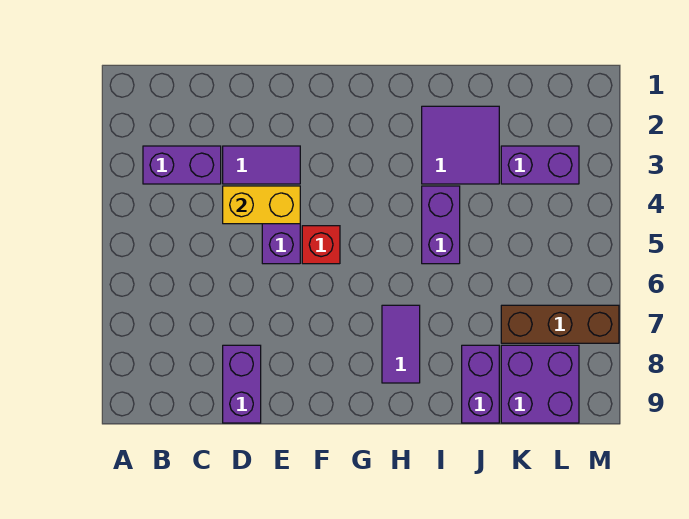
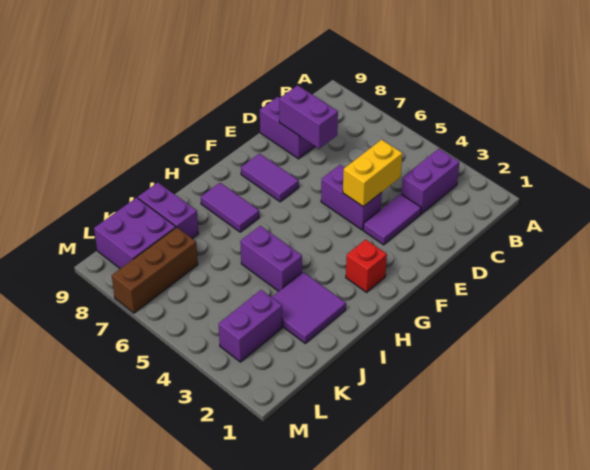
none -> purple brick D7:D8 level 2
red brick F5 level 1 -> red brick G2 level 1
none -> purple tile F7:F8 level 1

